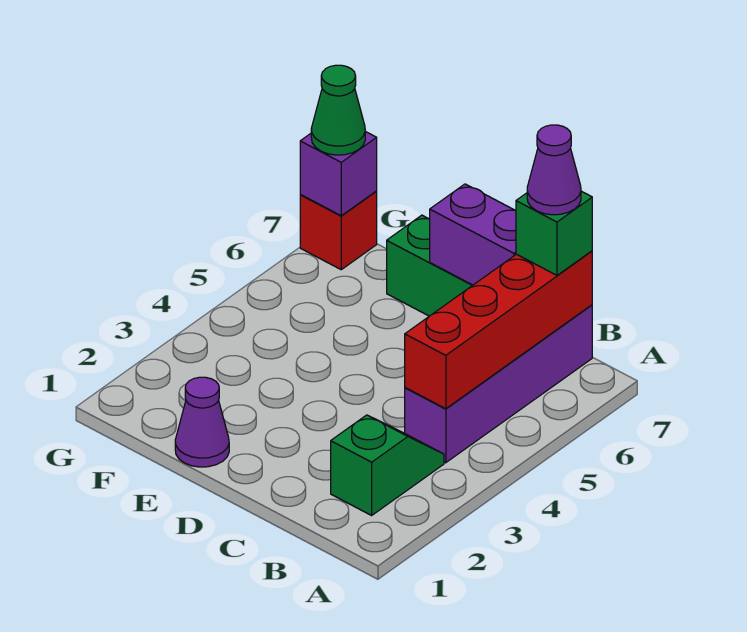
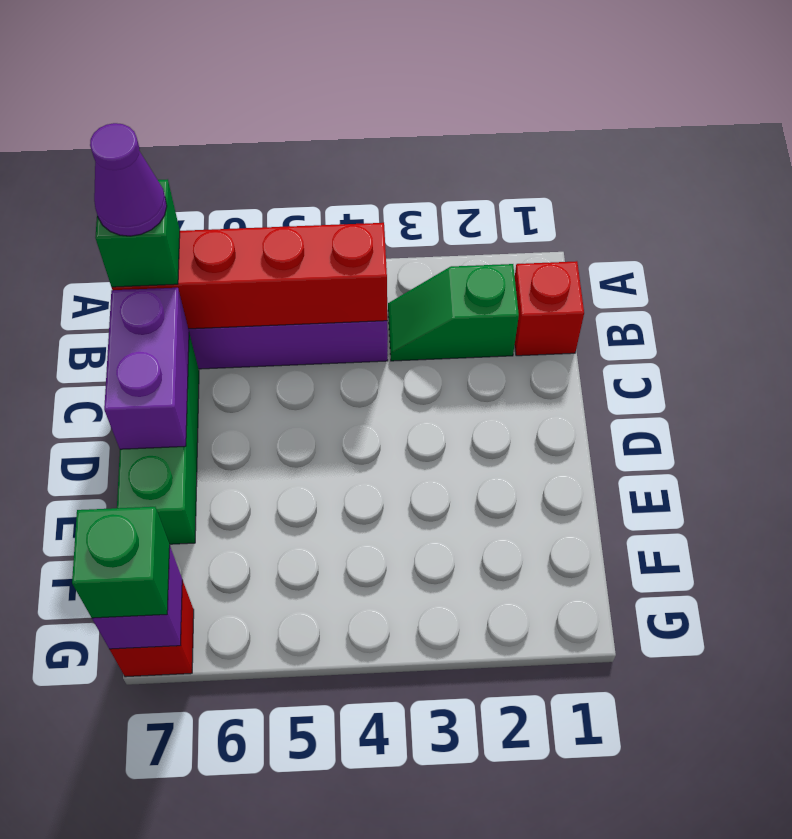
none -> red brick B1 level 1
purple cone E1 level 1 -> none
green cone G7 level 3 -> green brick G7 level 3

